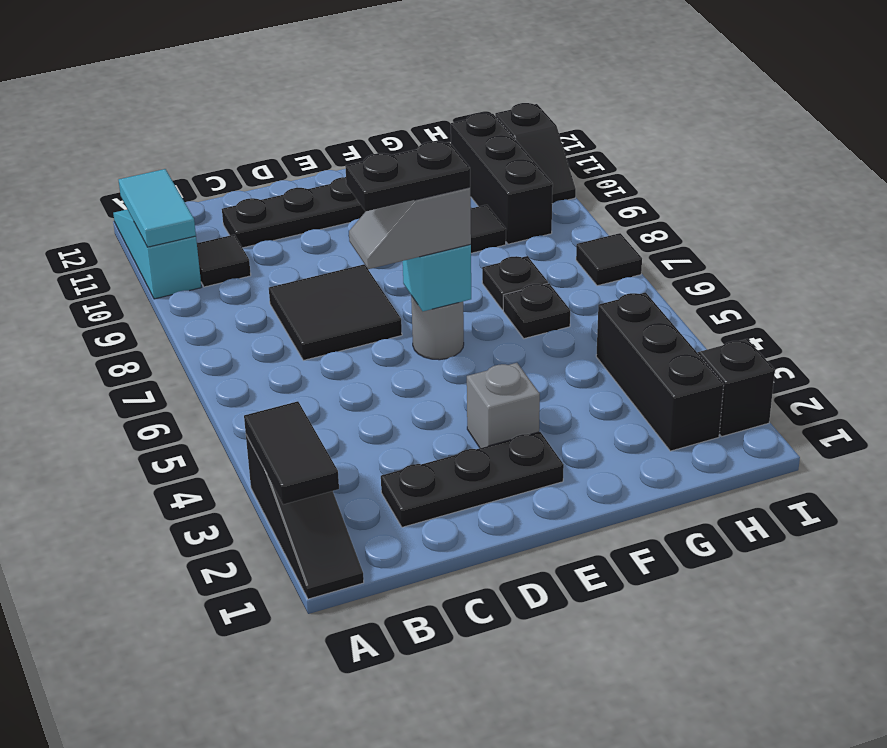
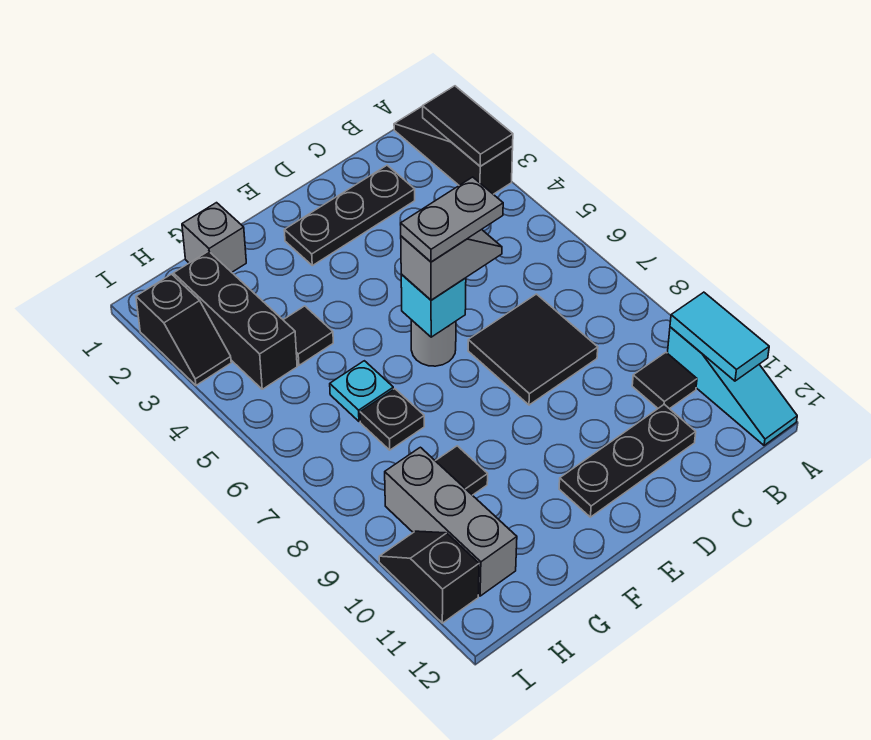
black plate D6:E6 level 4 -> grey plate D6:E6 level 4
grey brick E3 level 1 -> grey brick G1 level 1
black plate G6 level 1 -> cyan plate G6 level 1
black brick H9:H11 level 1 -> grey brick H9:H11 level 1
black tile I7 level 1 -> black tile G4 level 1

